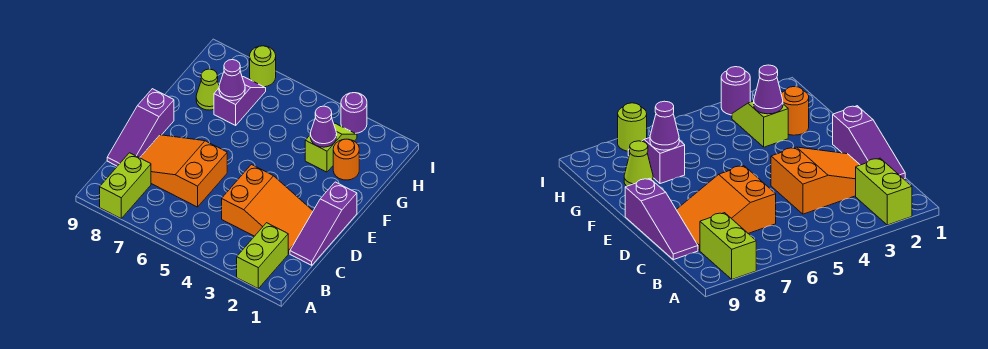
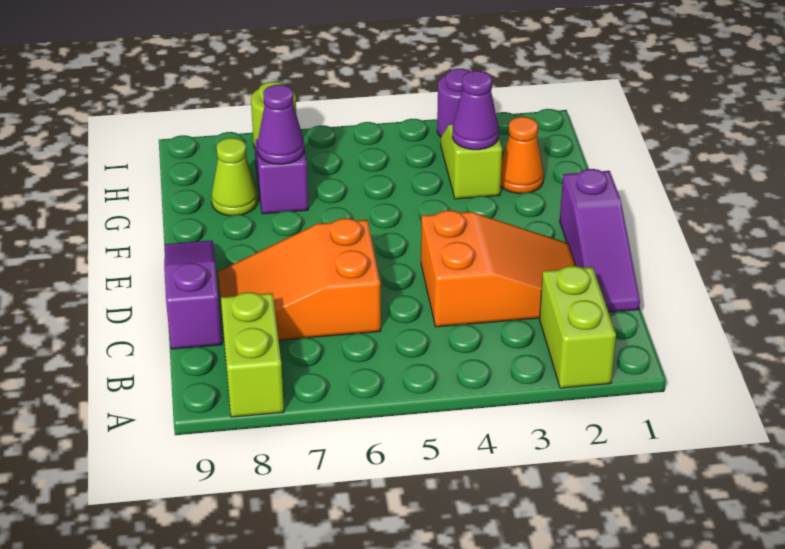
purple slope C9:E9 level 1 top E -> purple slope C9:E9 level 1 top C
orange round brick G2 level 1 -> orange cone G2 level 1

